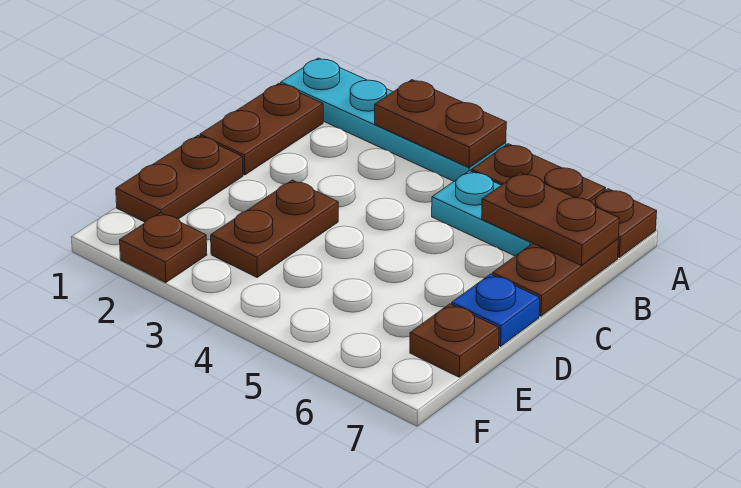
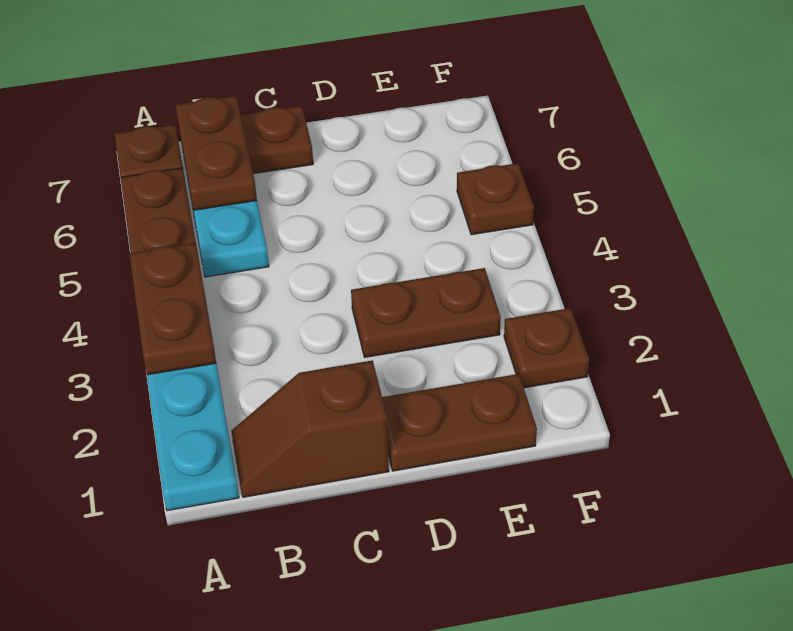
brown plate B1:C1 level 1 -> brown slope B1:C1 level 1 top C
blue plate D7 level 1 -> none
brown plate E7 level 1 -> brown plate F5 level 1

